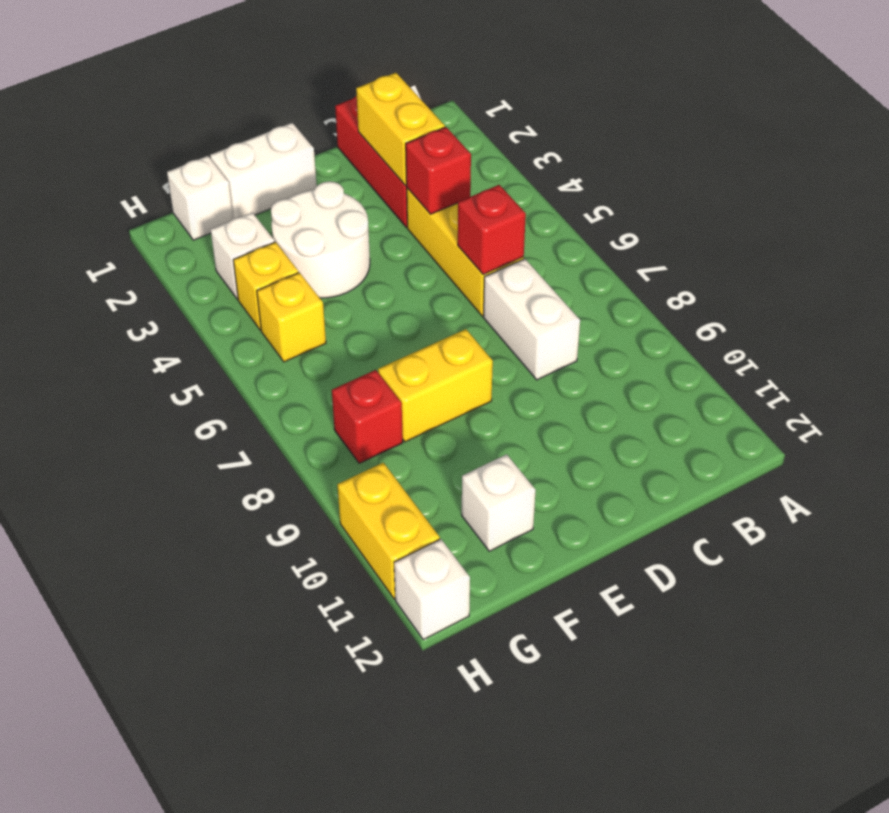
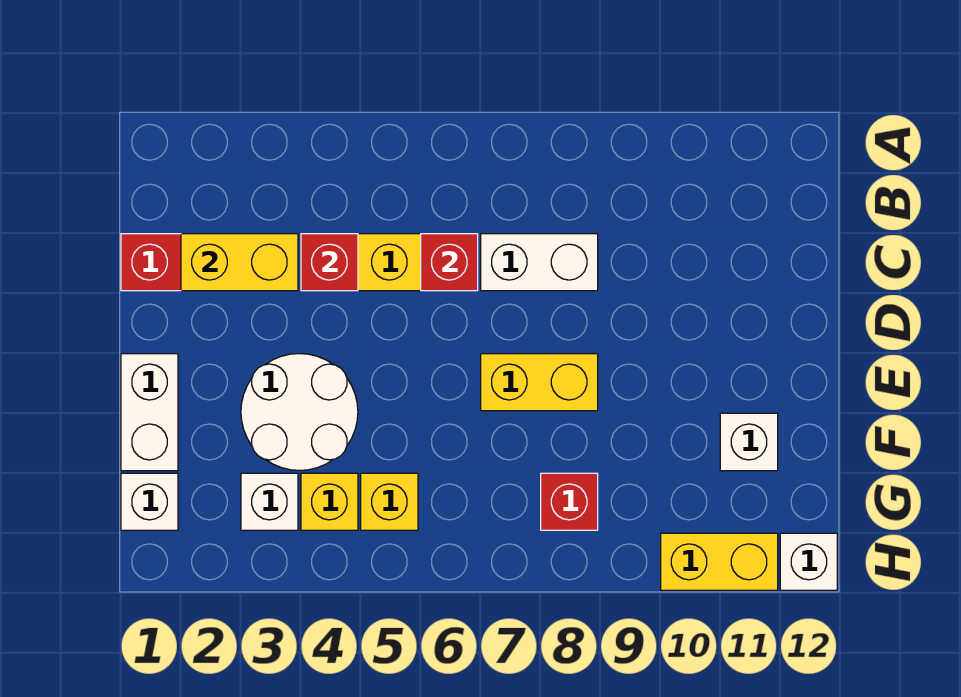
yellow brick E8:F8 level 1 -> yellow brick E7:E8 level 1

